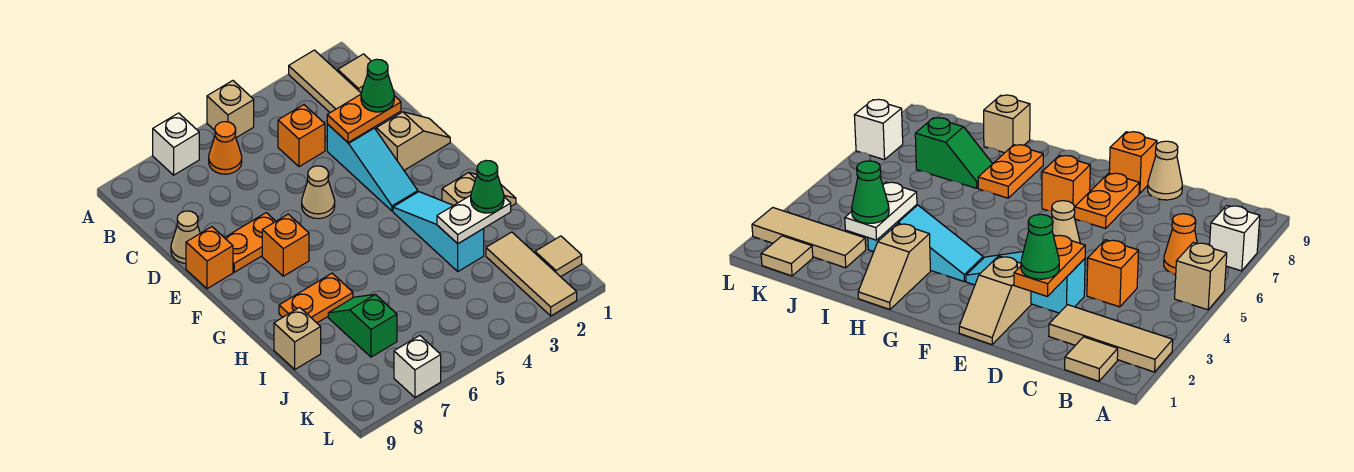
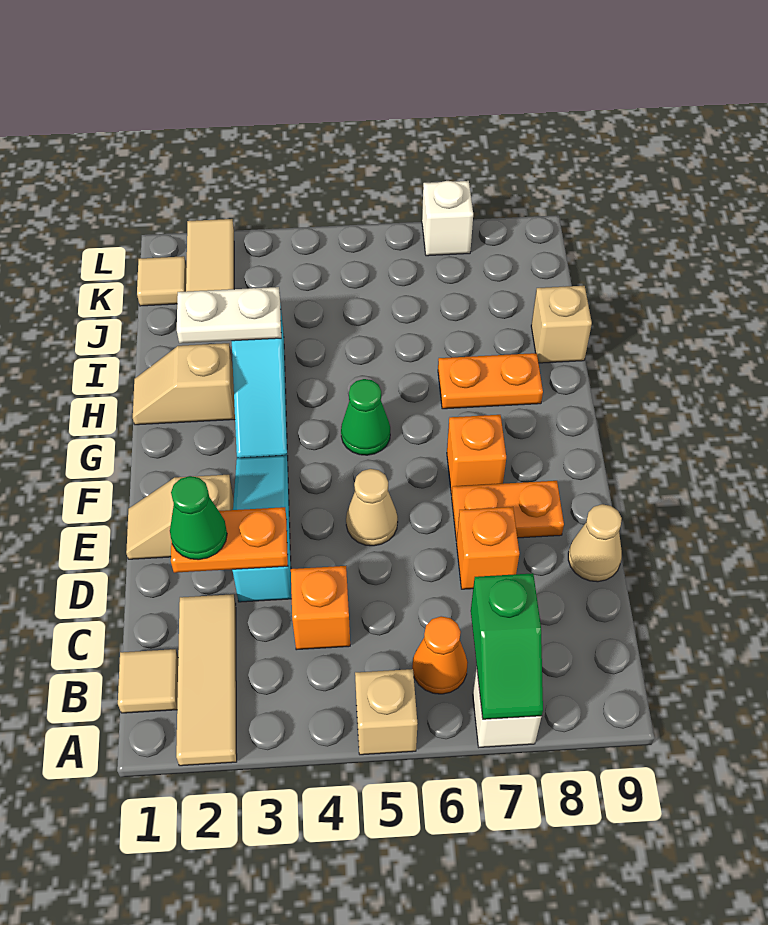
orange brick E9 level 1 -> orange brick D7 level 1
green cone I2 level 3 -> green cone G5 level 1
green slope I7:J7 level 1 top J -> green slope A7:B7 level 2 top B

